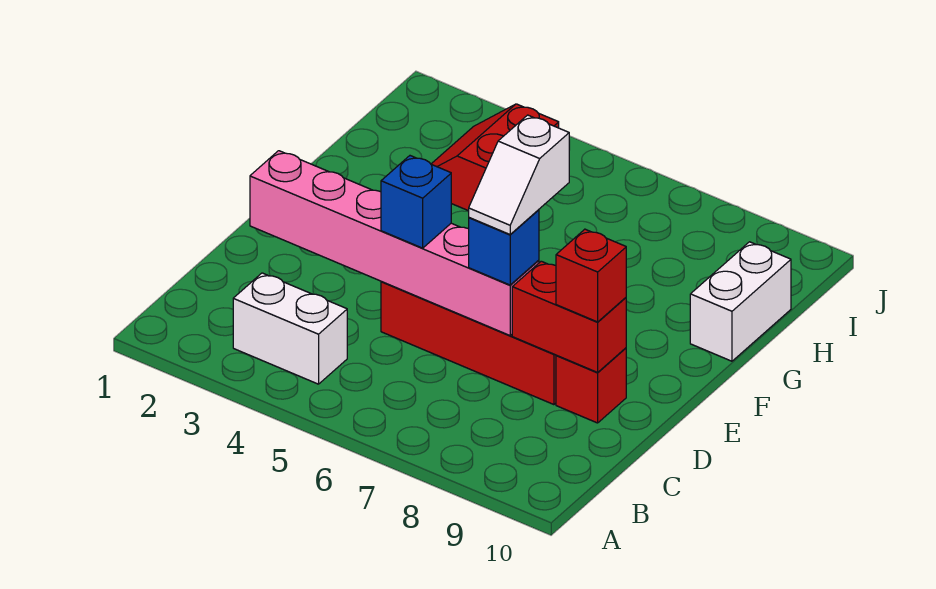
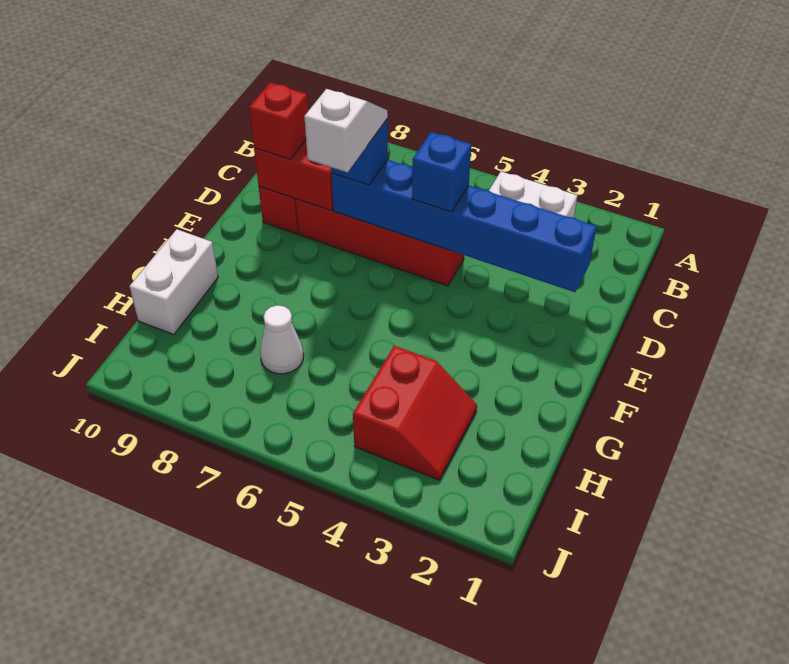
pink brick D2:D7 level 2 -> blue brick D2:D7 level 2
none -> white cone H7 level 1

